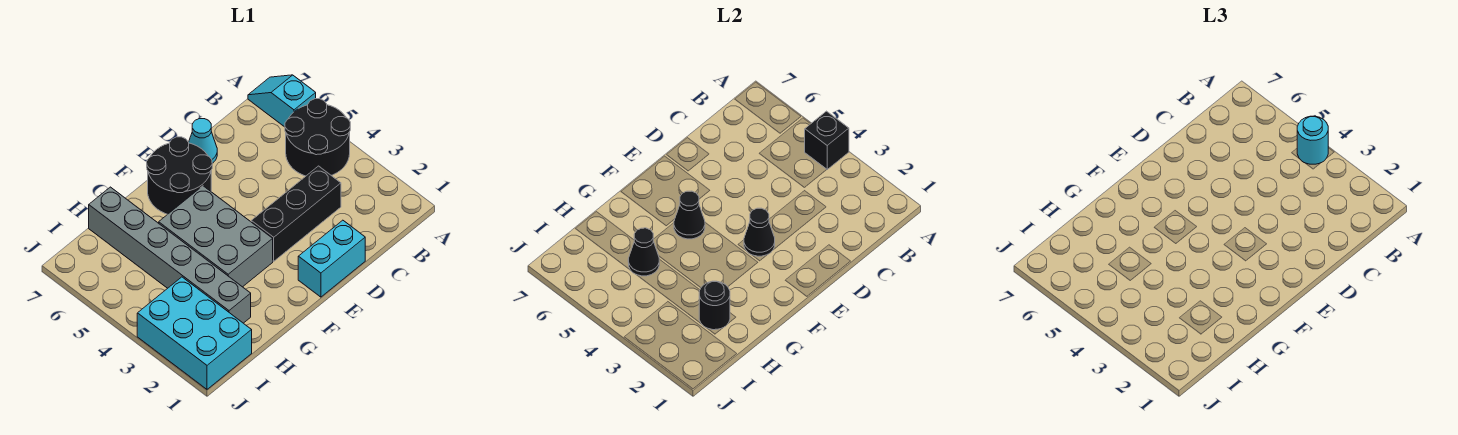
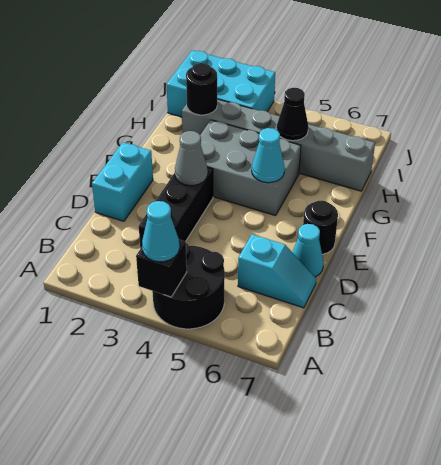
cyan round brick A4 level 3 -> cyan cone A4 level 3
cyan slope A6:A7 level 1 top 6 -> cyan slope C6:C7 level 1 top 6
black cone E3 level 2 -> grey cone E3 level 2
black round brick E6:F7 level 1 -> black round brick E7 level 1
black cone F5 level 2 -> cyan cone F5 level 2

